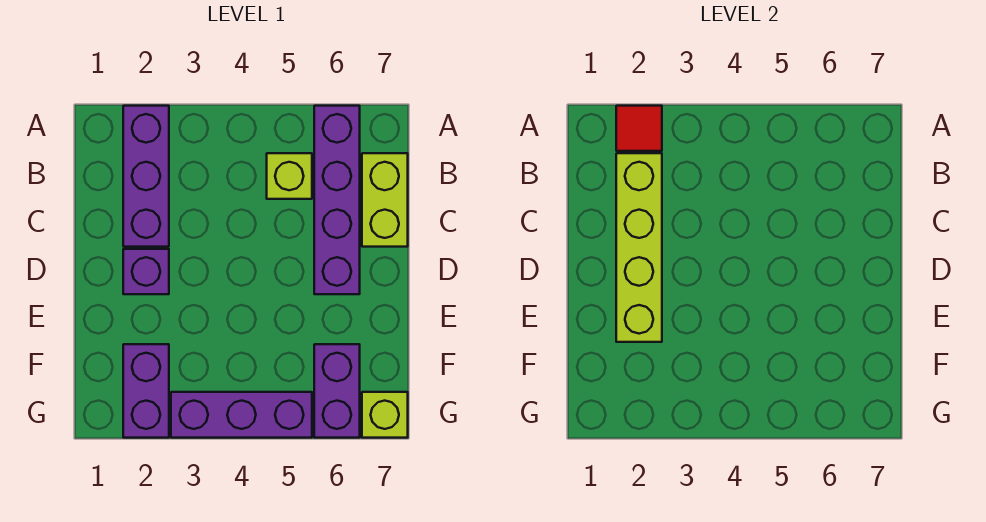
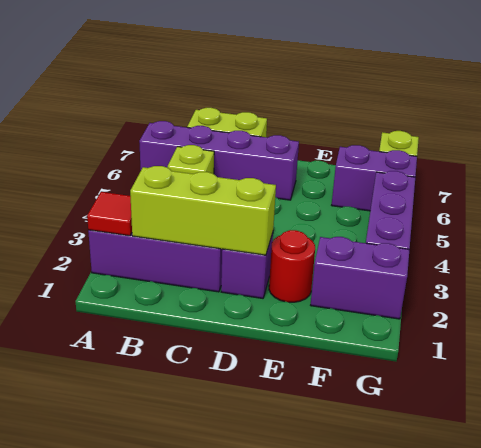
lime brick B2:E2 level 2 -> lime brick B2:D2 level 2
none -> red round brick E2 level 1

